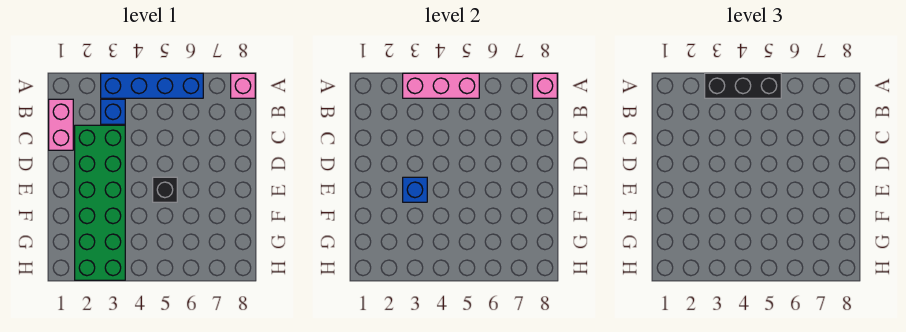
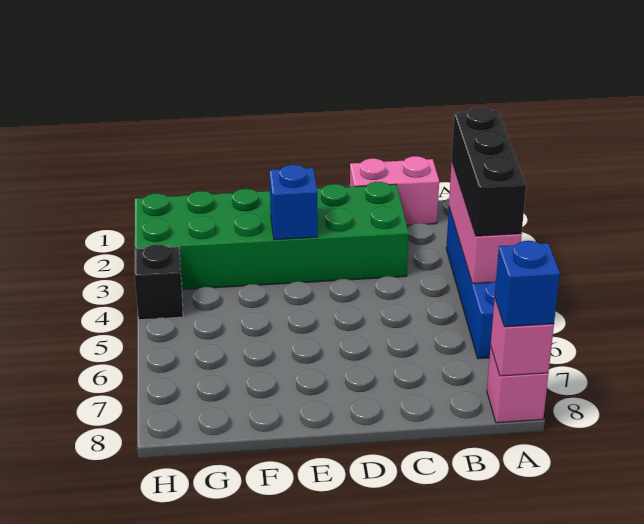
blue brick B3 level 1 -> blue brick A8 level 3
black brick E5 level 1 -> black brick H4 level 1

